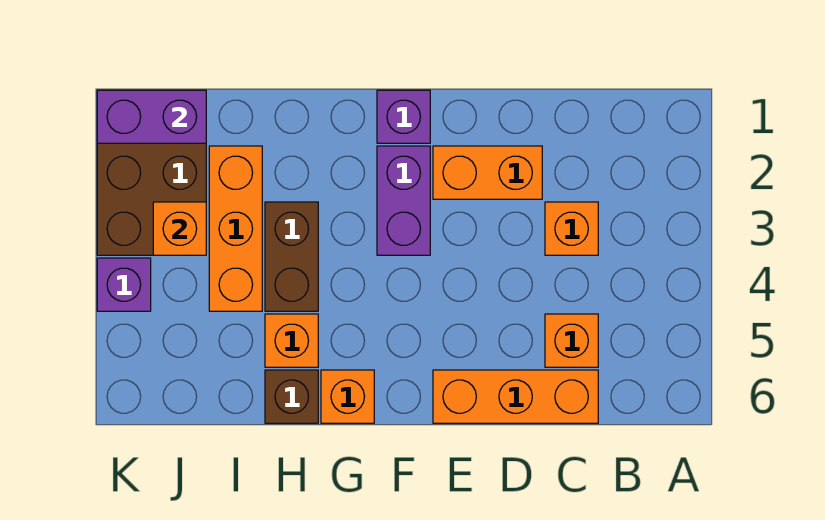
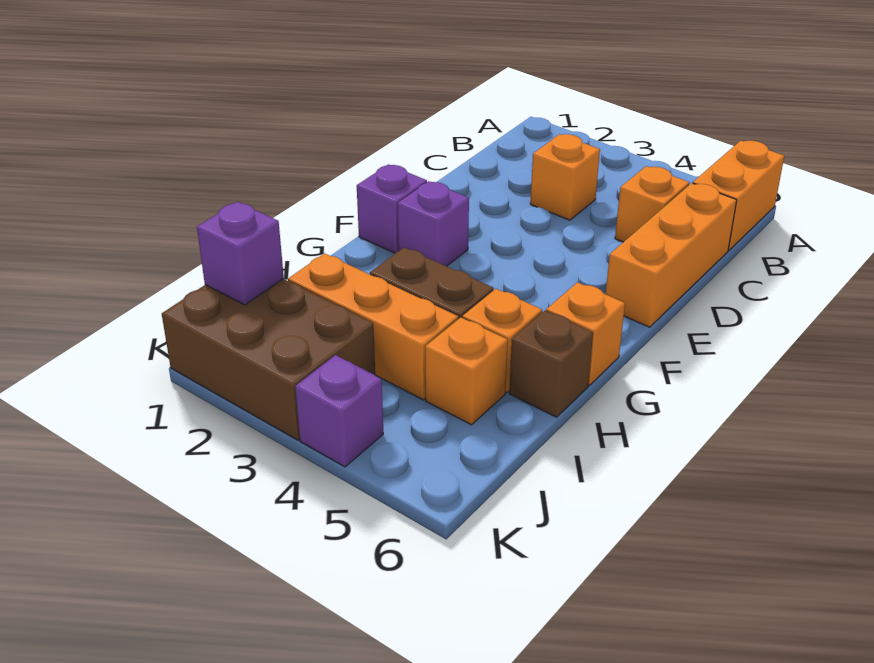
orange brick D2:E2 level 1 -> orange brick A6:B6 level 1
purple brick F2:F3 level 1 -> purple brick F2 level 1
purple brick J1:K1 level 2 -> purple brick J1 level 2
orange brick J3 level 2 -> orange brick I5 level 1

